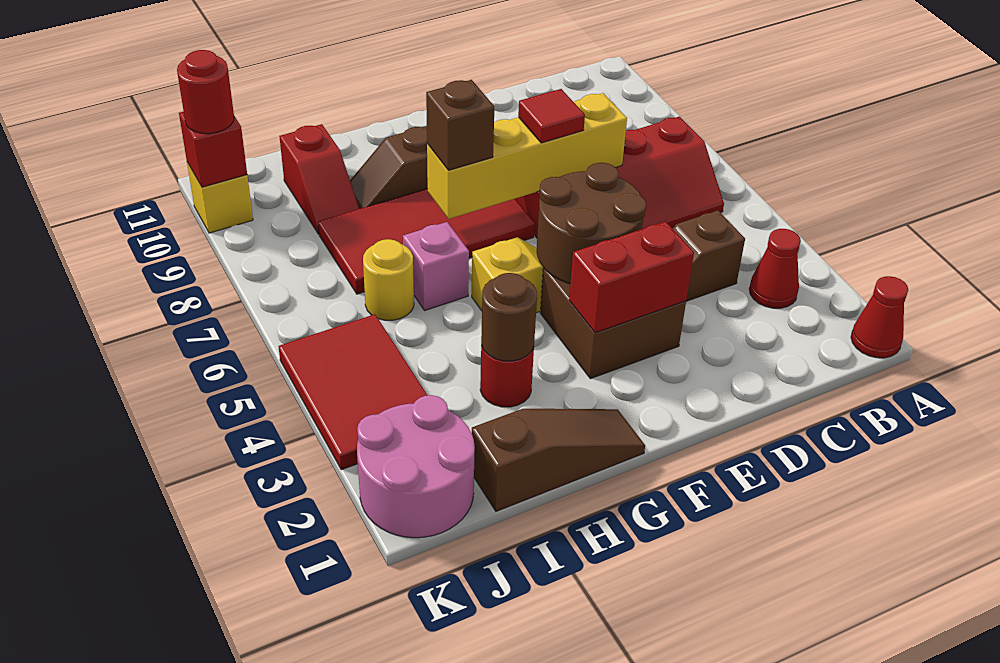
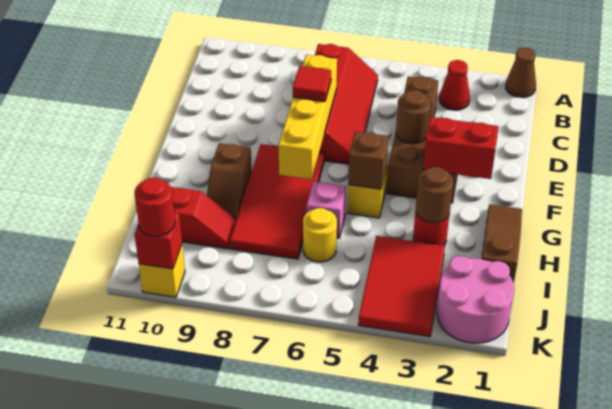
red cone A1 level 1 -> brown cone A1 level 1
red brick E3:F3 level 2 -> red brick F2:F3 level 2
brown round brick E4:F5 level 2 -> brown round brick E4 level 2
brown brick G7 level 3 -> brown brick G5 level 2
red tile J3:K5 level 1 -> red tile I3:K4 level 1

